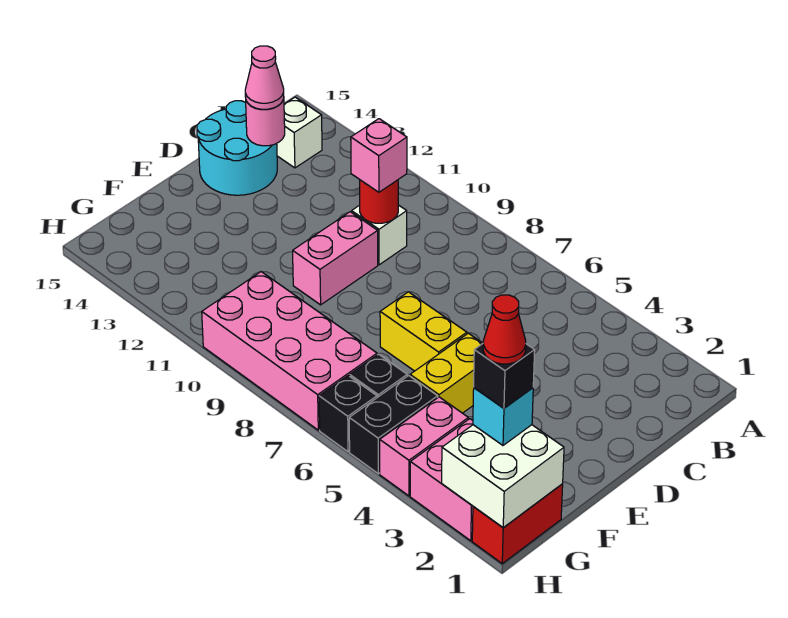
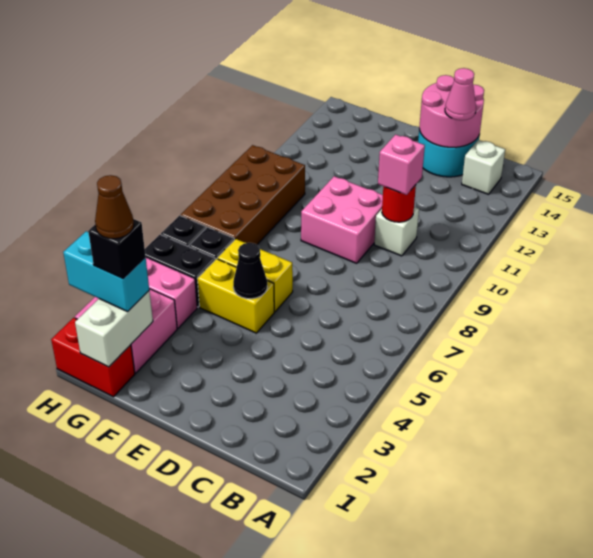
pink round brick C14 level 2 -> pink round brick C14:D15 level 2
pink brick D10:E10 level 1 -> pink brick D9:E10 level 1
none -> black cone E5 level 2
yellow brick E6:E7 level 1 -> yellow brick E6:F6 level 1
white brick G1:H2 level 2 -> white brick G1:G2 level 2
cyan brick G2 level 3 -> cyan brick G2:H2 level 3
red cone G2 level 5 -> brown cone G2 level 5
pink brick G7:H10 level 1 -> brown brick G7:H10 level 1

